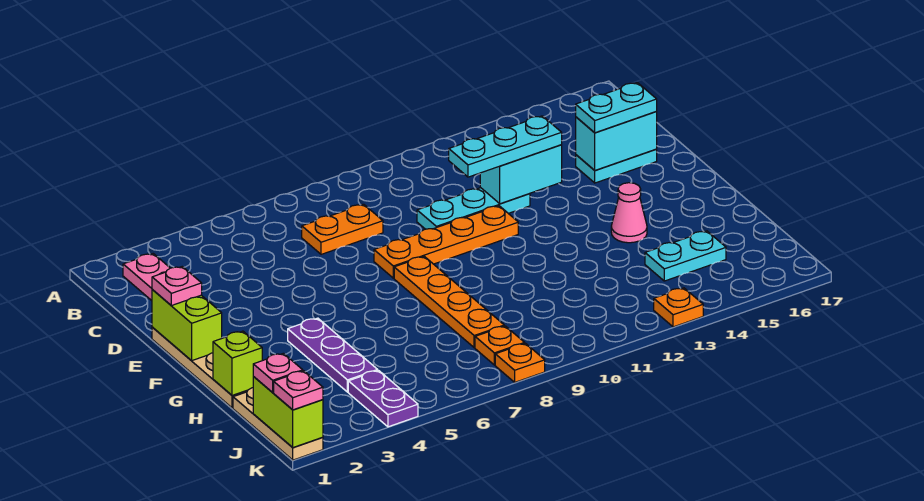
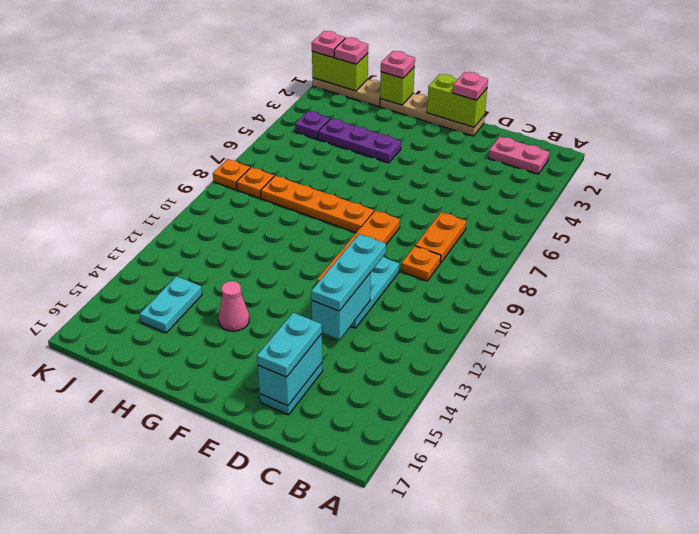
none -> pink plate H1 level 3
purple plate J4:K4 level 1 -> purple plate J4 level 1
orange plate K13 level 1 -> orange plate C9 level 1

